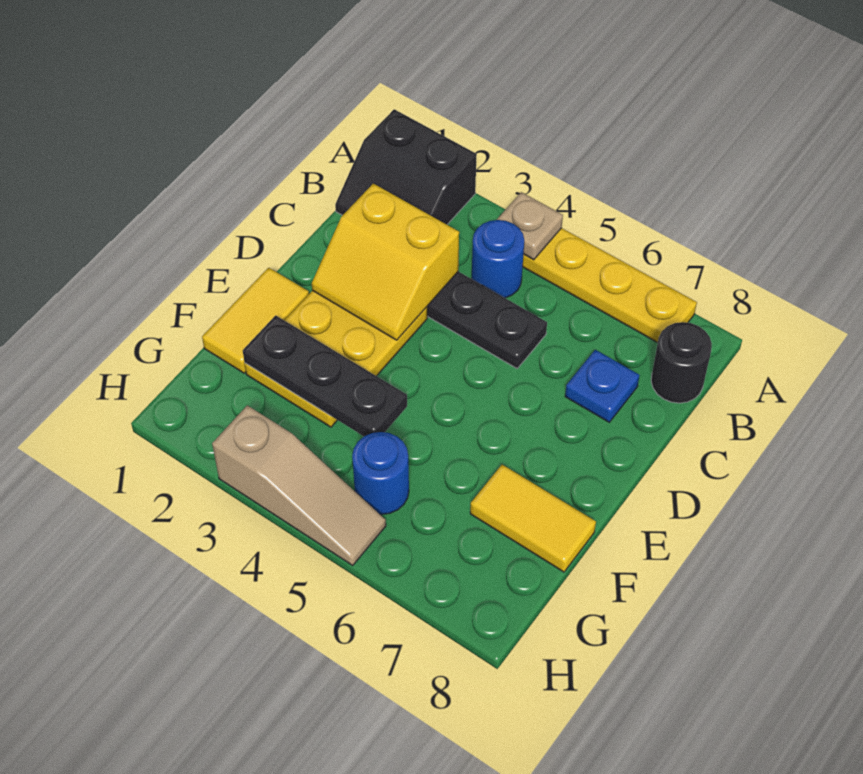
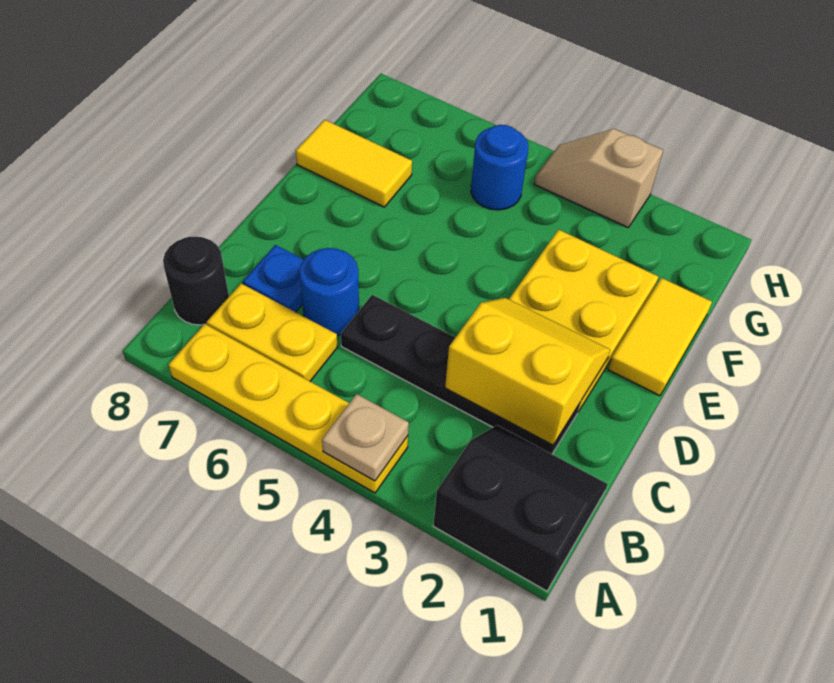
blue round brick B4 level 1 -> blue round brick C6 level 1
none -> yellow plate B6:B7 level 1
black plate F2:F4 level 2 -> none
tan slope H3:H5 level 1 top 3 -> tan slope H3:H4 level 1 top 3

